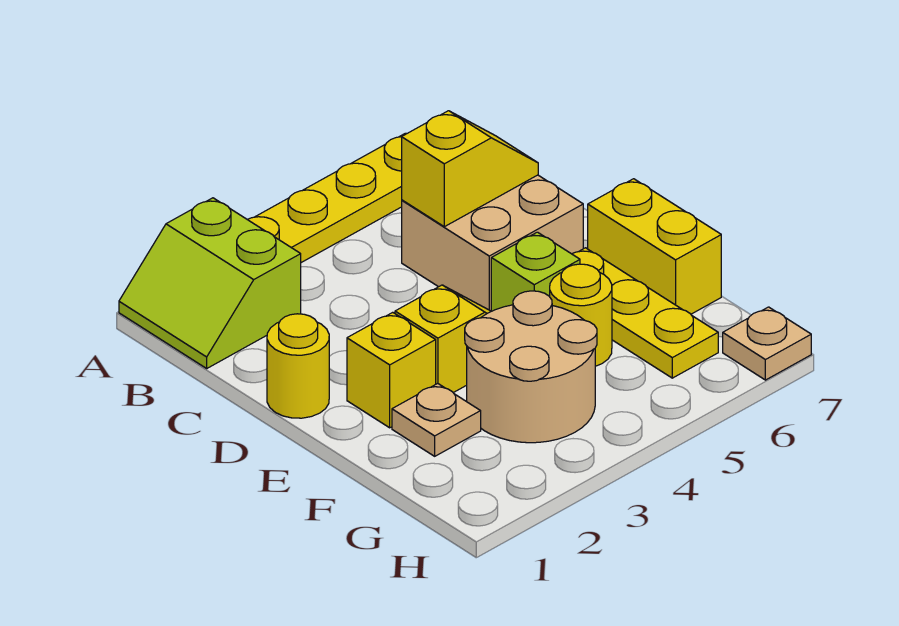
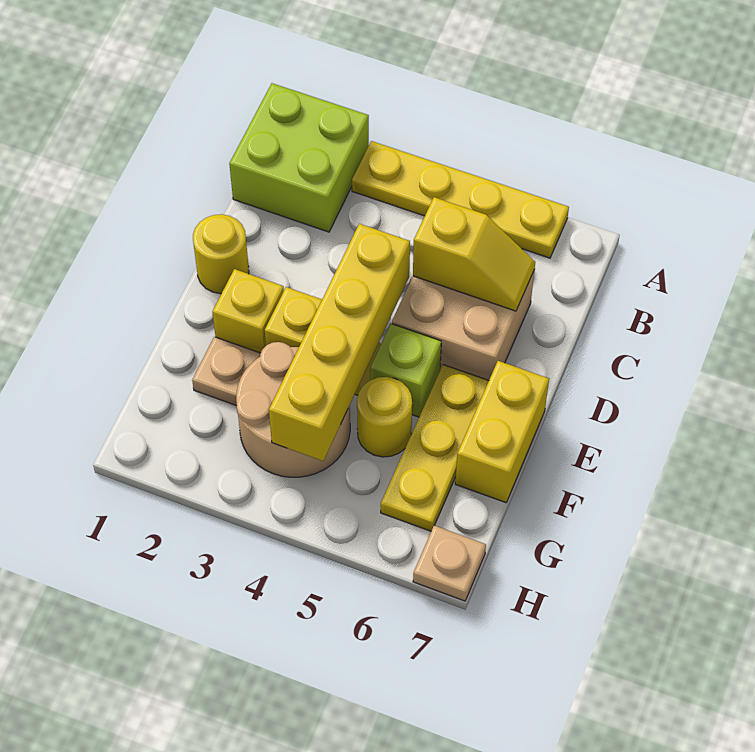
lime slope A1:B2 level 1 top 2 -> lime brick A1:B2 level 1
none -> yellow brick D4:G4 level 2

